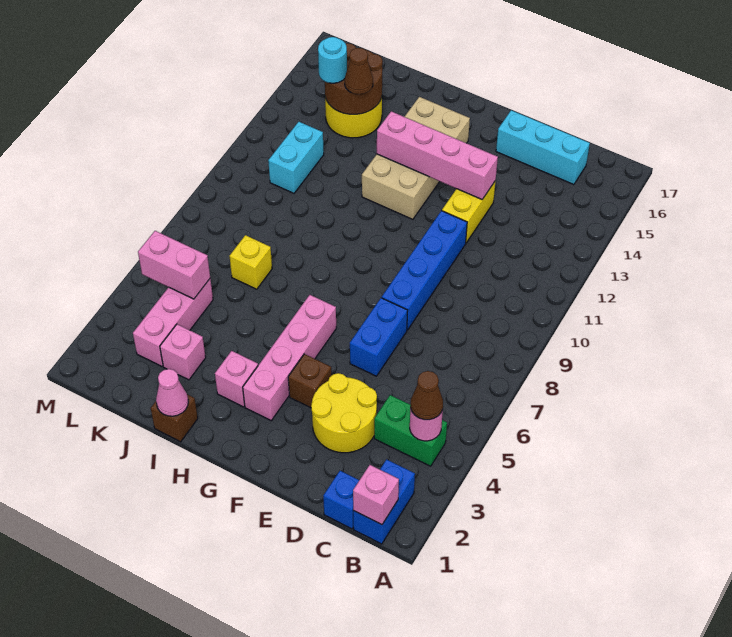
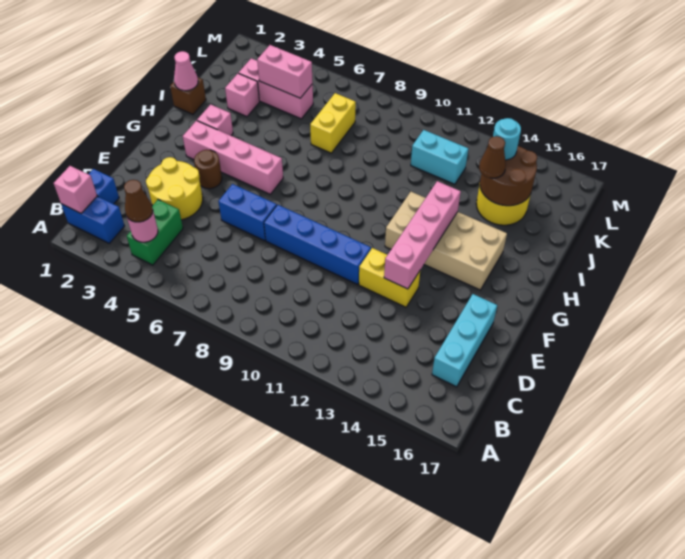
brown brick F4 level 1 -> brown round brick F4 level 1
yellow brick J7 level 1 -> yellow brick J7:K7 level 1
pink brick K5:L5 level 2 -> pink brick K4:K5 level 2

